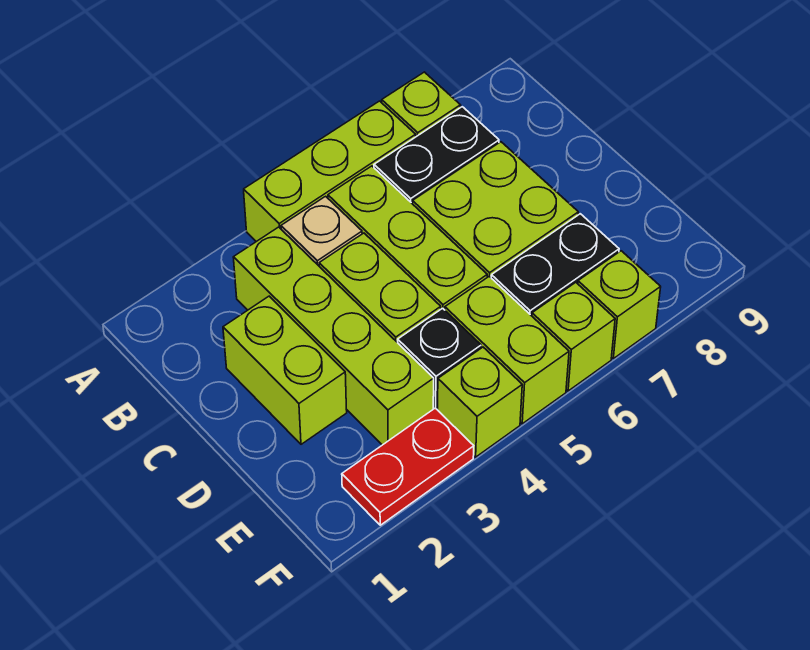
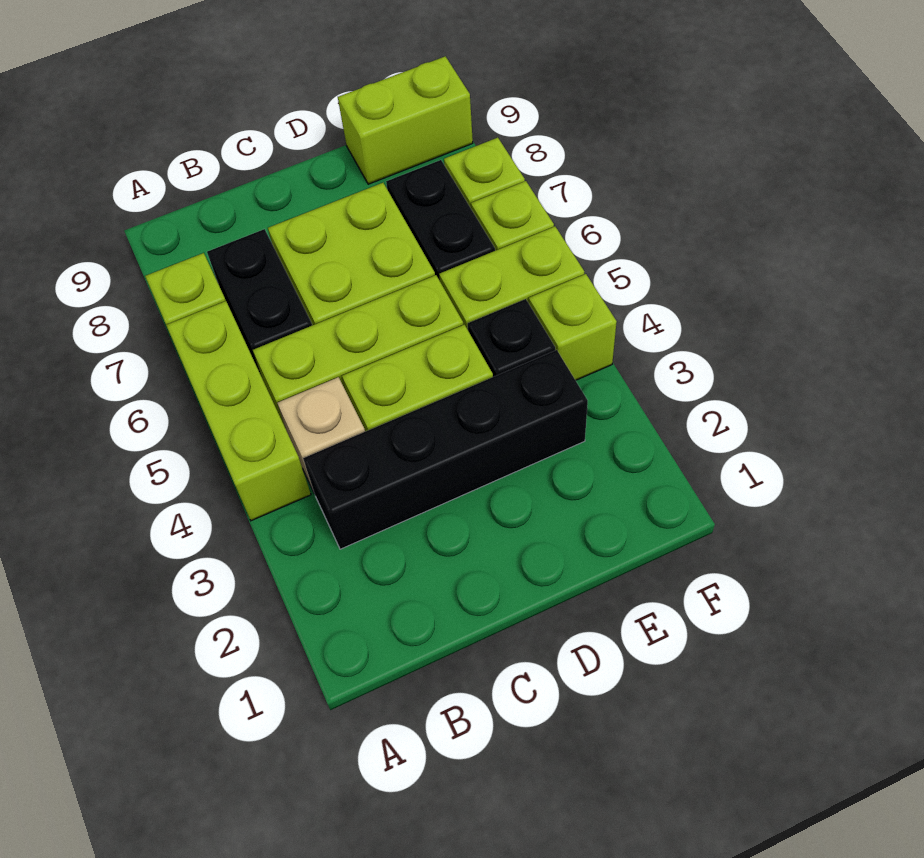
lime brick B3:E3 level 1 -> black brick B3:E3 level 1
lime brick C2:D2 level 1 -> lime brick E9:F9 level 1
red plate F2:F3 level 1 -> none

